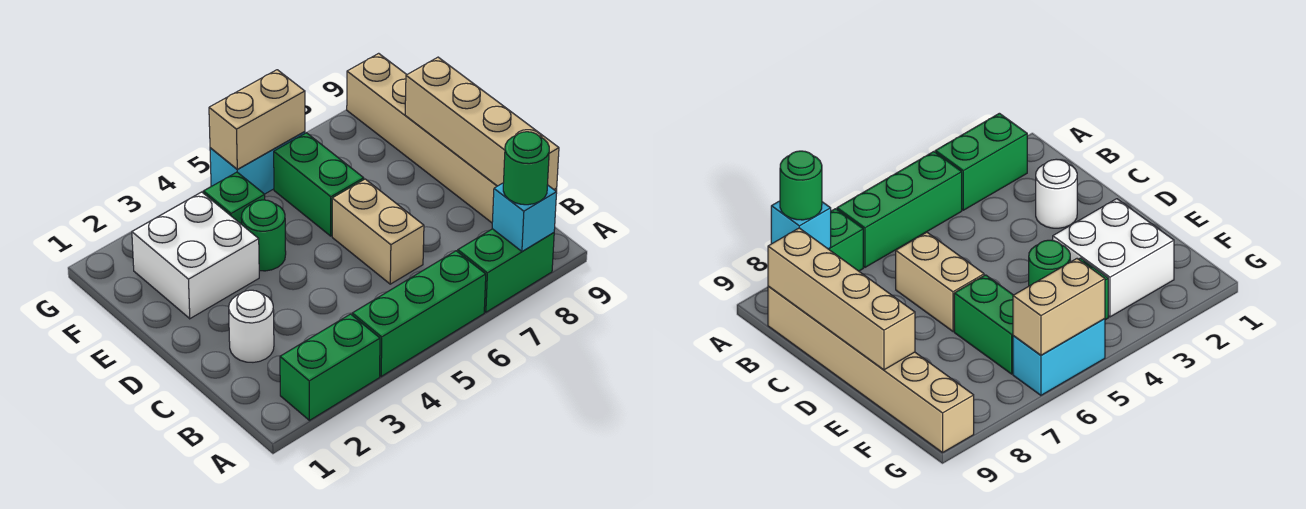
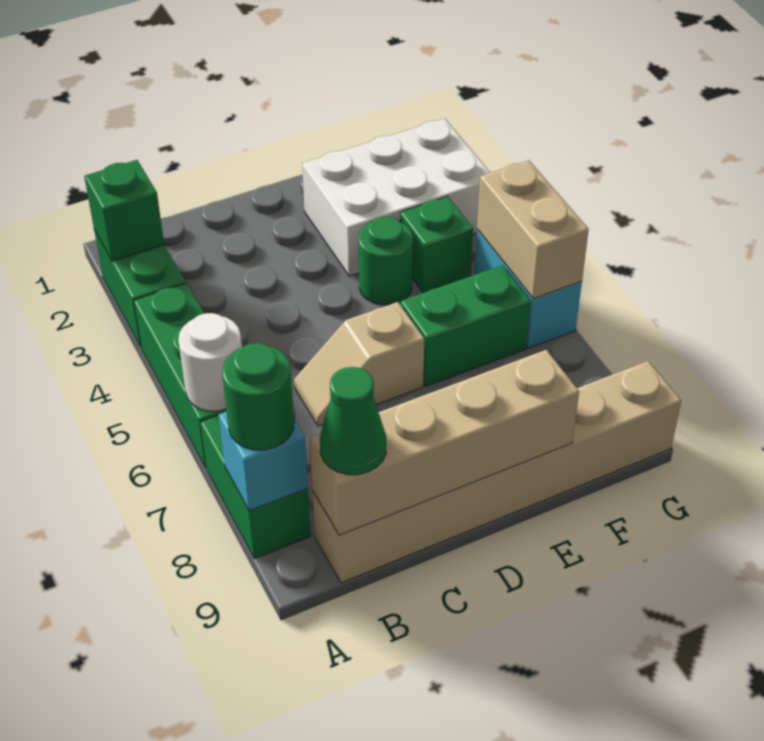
none -> green brick A2 level 2
none -> green cone B9 level 3
white round brick C2 level 1 -> white round brick A6 level 2
tan brick C6:D6 level 1 -> tan slope C6:D6 level 1 top D
white brick E2:F3 level 1 -> white brick E2:G3 level 1

